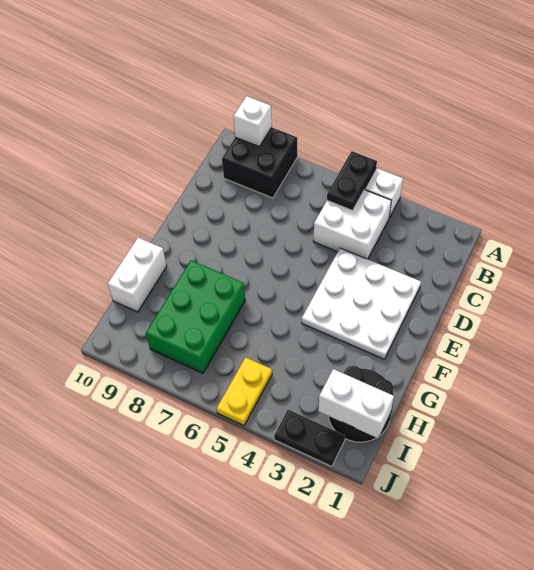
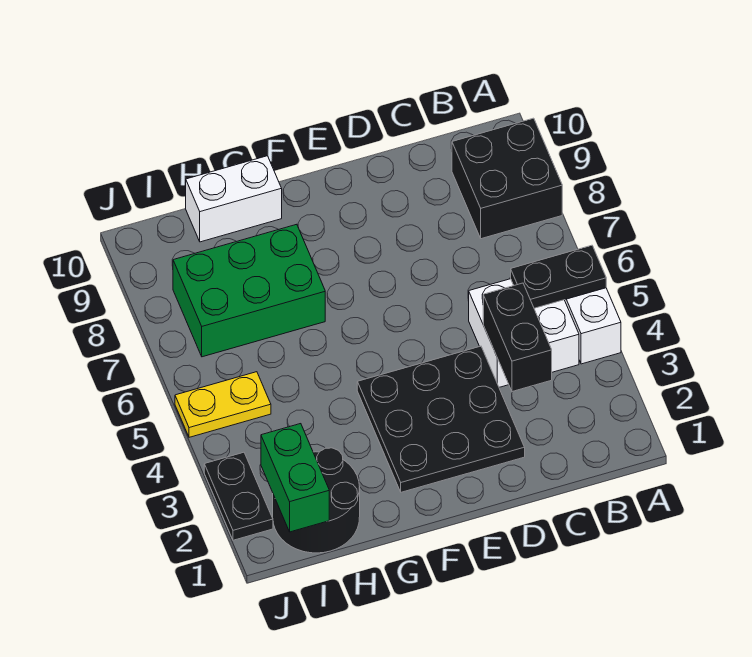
white brick A9 level 2 -> none
none -> black brick C3:C4 level 2
white plate D2:F4 level 1 -> black plate D2:F4 level 1
white brick I1:I2 level 2 -> green brick I1:I2 level 2

